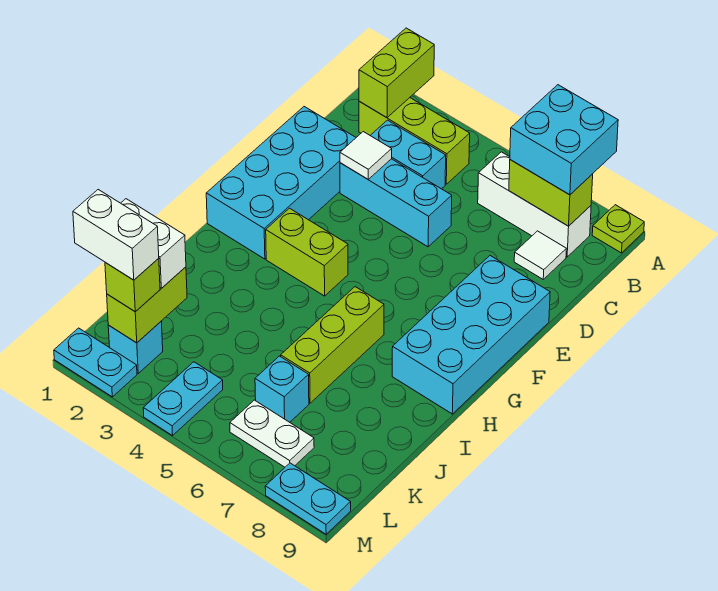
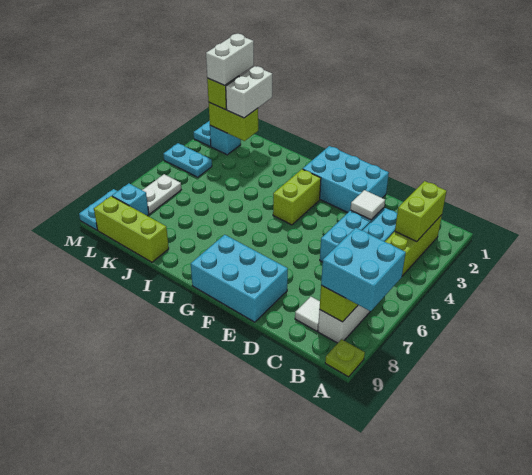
lime brick A2:B2 level 2 -> lime brick B2:B3 level 2
cyan brick D1:G2 level 1 -> cyan brick E1:G2 level 1
cyan brick E8:H9 level 1 -> cyan brick E8:G9 level 1
lime brick H6:J6 level 1 -> lime brick J9:L9 level 1
cyan brick K6 level 1 -> cyan brick L8 level 1

